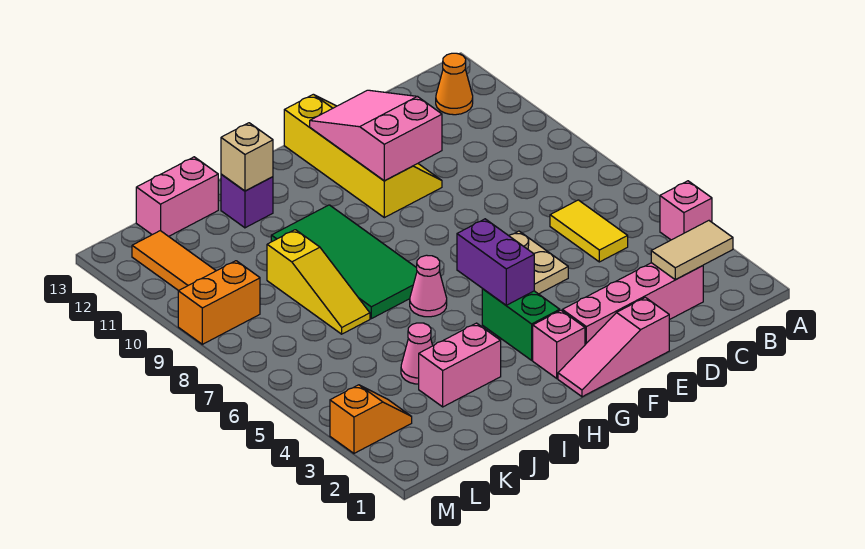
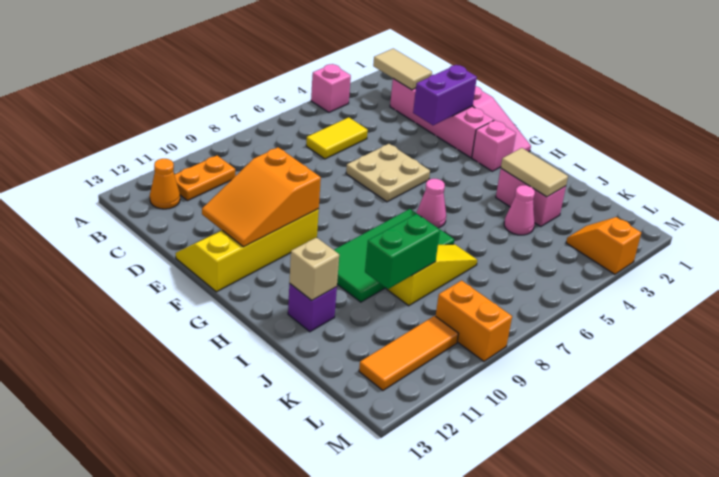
none -> orange plate B10:B11 level 1
pink slope E10:F12 level 2 top 10 -> orange slope E10:F12 level 2 top 10
green brick G3:G4 level 1 -> green brick J9:J10 level 2
purple brick G4:G5 level 2 -> purple brick E2:E3 level 2
none -> tan tile I3:J3 level 2
pink brick J13:K13 level 1 -> none

